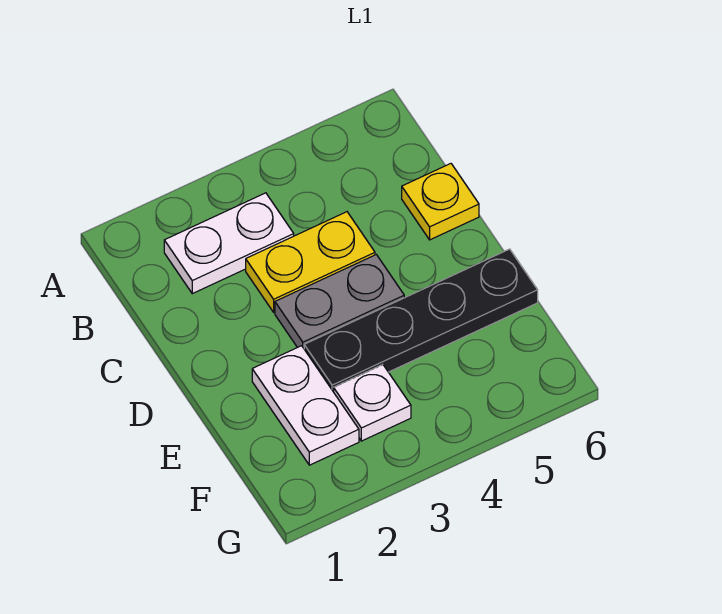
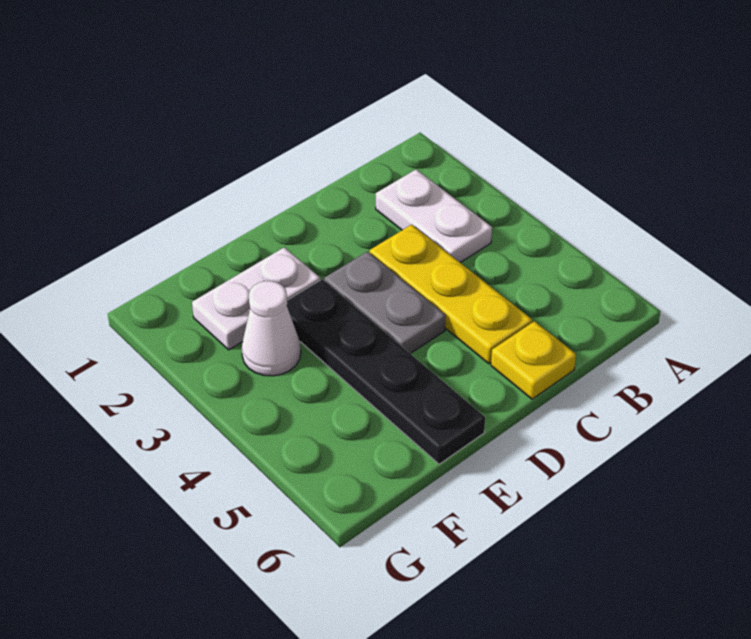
yellow plate C3:C4 level 1 -> yellow plate C3:C5 level 1
white plate F3 level 1 -> white cone F3 level 1

